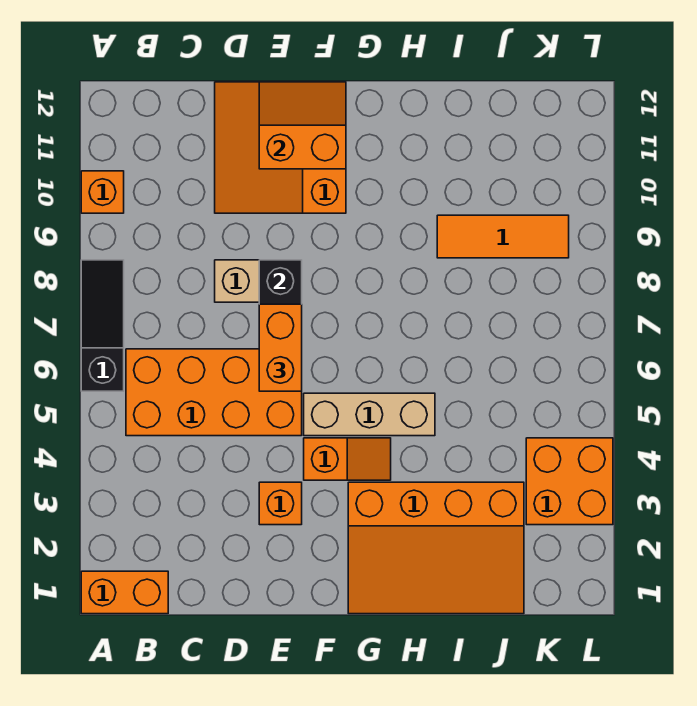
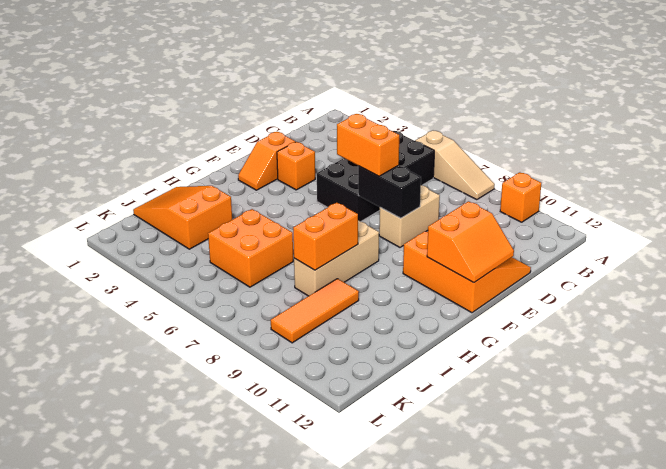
orange brick A1:B1 level 1 -> orange brick H8:I8 level 2
black slope A6:A8 level 1 top 6 -> tan slope A6:A8 level 1 top 6
orange brick B5:E6 level 1 -> black brick B5:E6 level 1
orange slope F4:G4 level 1 top F -> orange slope E2:F2 level 1 top E
tan brick F5:H5 level 1 -> tan brick G8:I8 level 1
orange slope G1:J3 level 1 top 3 -> orange slope I1:J3 level 1 top 3
orange brick K3:L4 level 1 -> orange brick I5:J6 level 1

